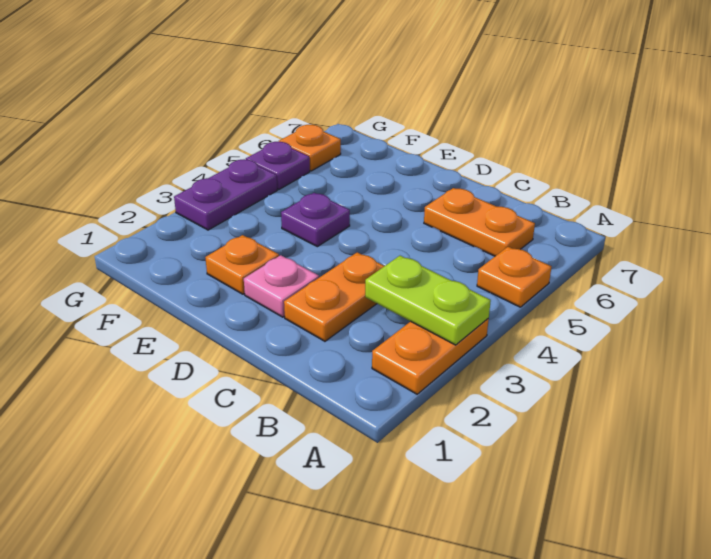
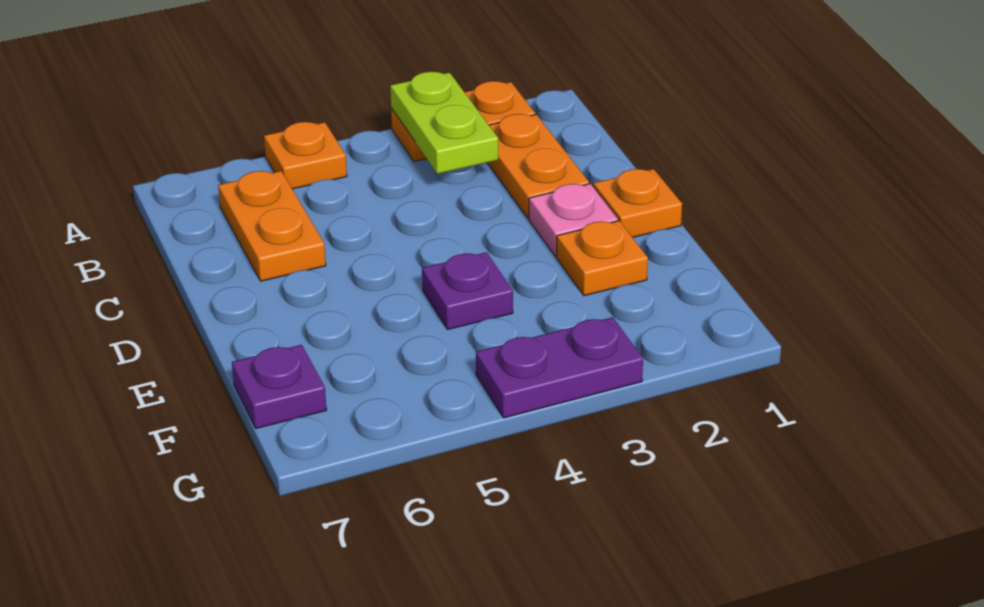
orange plate C2:C3 level 1 -> orange plate B2:C2 level 1
purple plate G5 level 1 -> purple plate F7 level 1
orange plate G6 level 1 -> orange plate D1 level 1

